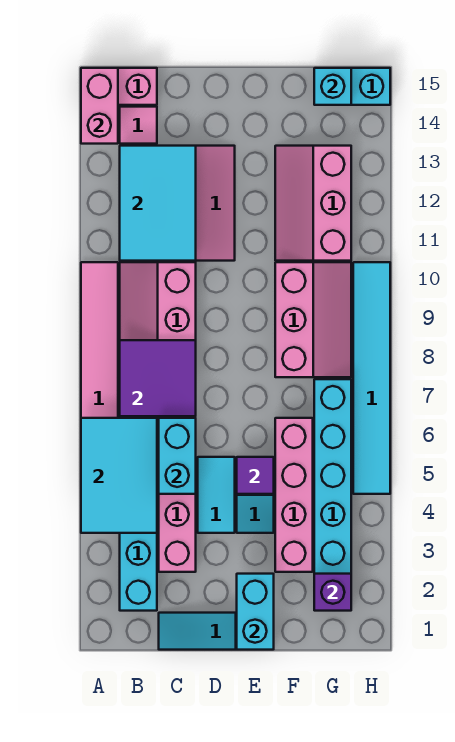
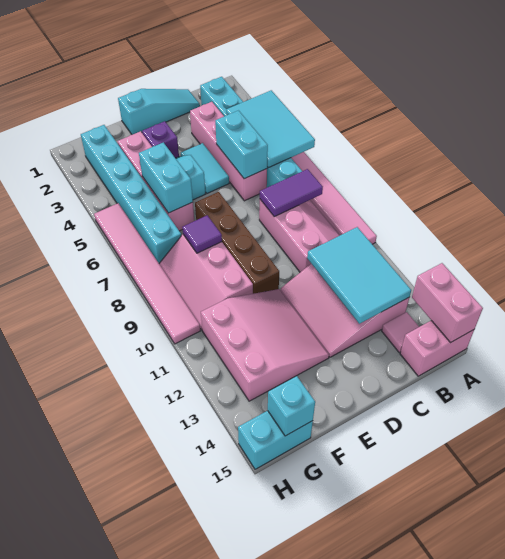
purple tile B7:C8 level 2 -> purple tile B8:C8 level 2
cyan brick E1:E2 level 2 -> cyan brick F5:F6 level 2
purple tile E5 level 2 -> purple tile F8 level 2
none -> brown brick E7:E10 level 1
pink slope F11:G13 level 1 top G -> pink slope E11:G13 level 1 top G
purple brick G2 level 2 -> purple brick E3 level 1
cyan tile H5:H10 level 1 -> pink tile H5:H10 level 1

